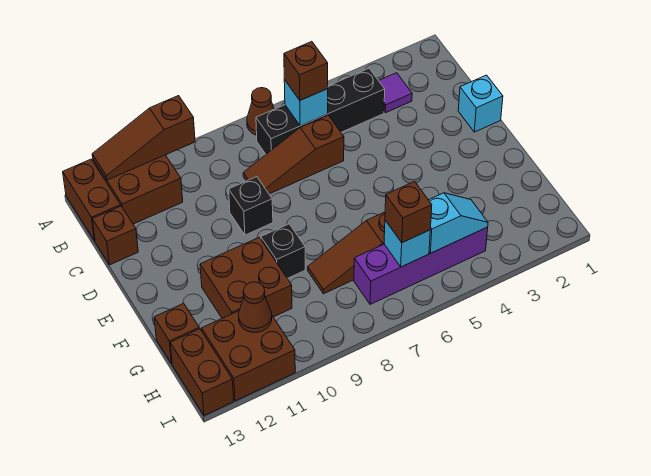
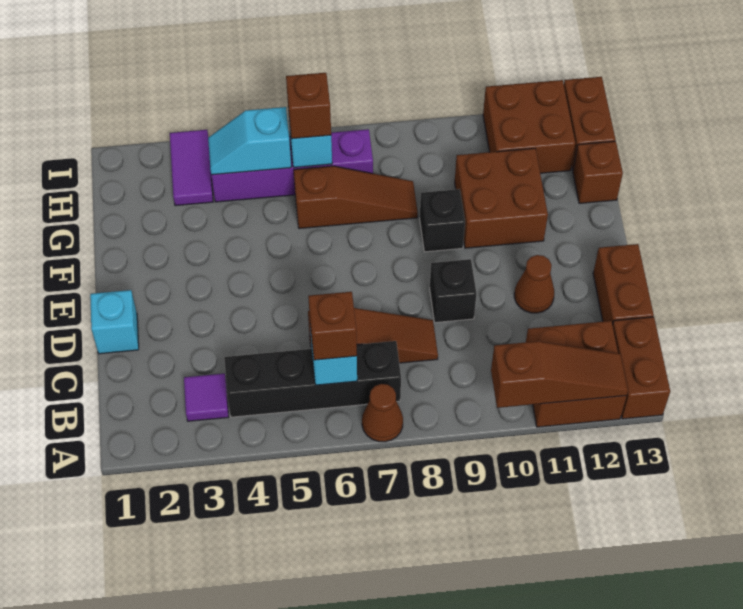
brown brick C13 level 1 -> brown brick C13:D13 level 1
none -> purple tile H3:I3 level 1
brown cone H11 level 2 -> brown cone D11 level 1

